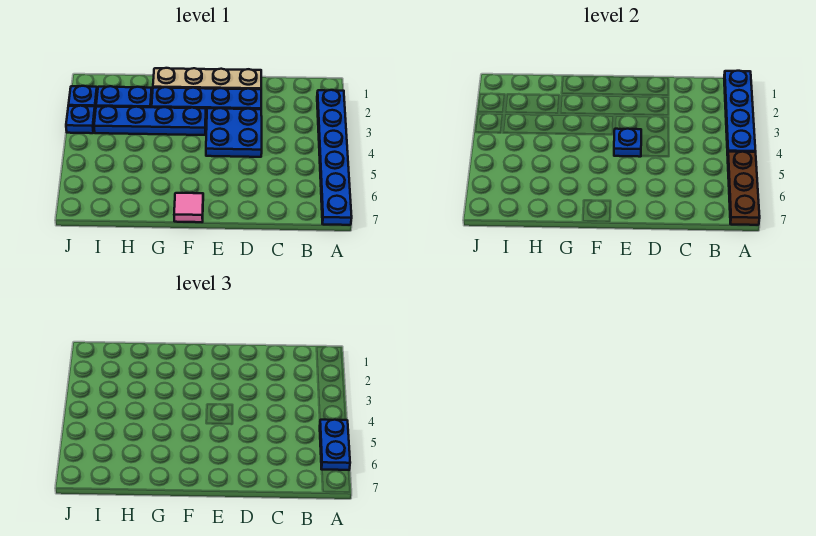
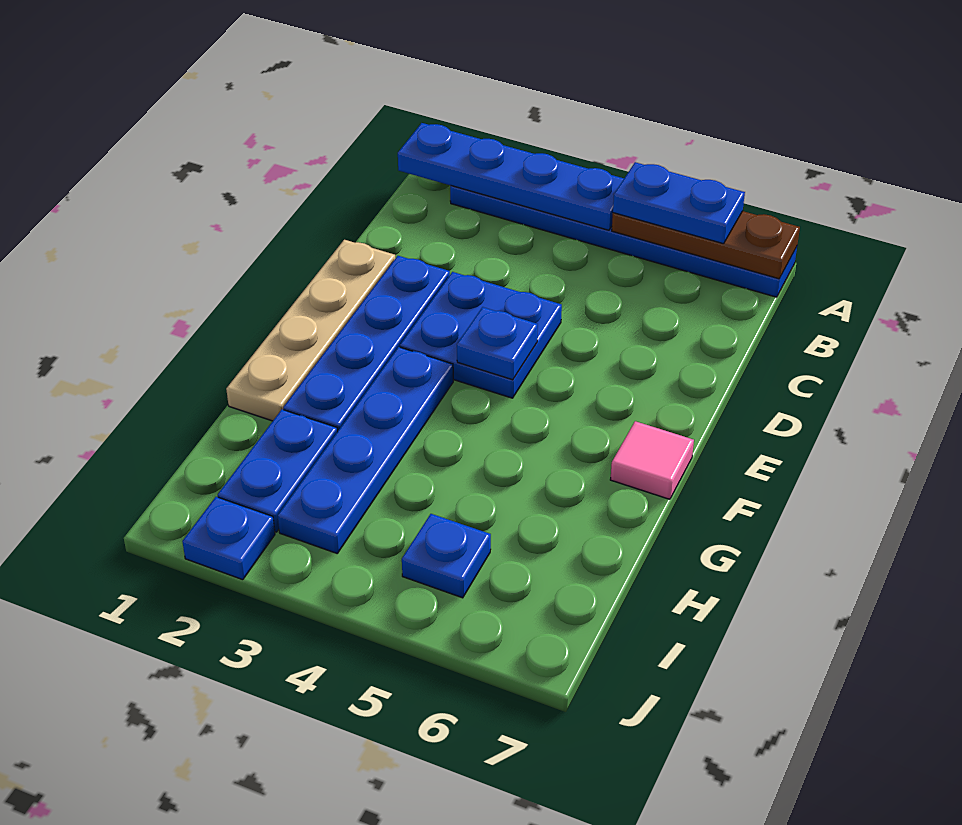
blue plate J3 level 1 -> blue plate I5 level 1

